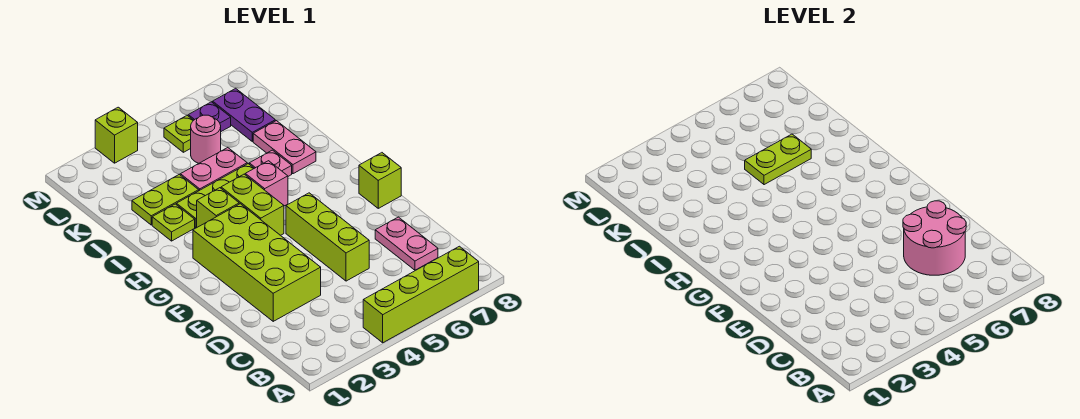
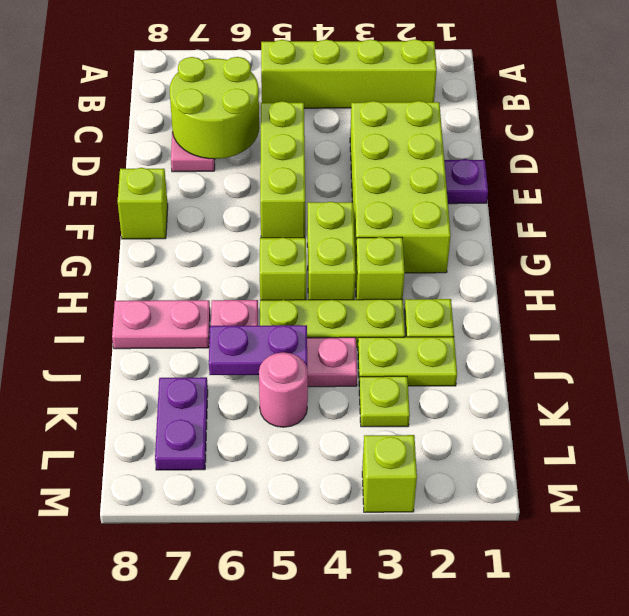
lime brick A4:A7 level 1 -> lime brick B2:B5 level 1
pink round brick C6:D7 level 2 -> lime round brick C6:D7 level 2
pink brick H5 level 1 -> lime brick H5 level 1
pink plate I7:J7 level 1 -> pink plate I7:I8 level 1
lime plate J5:J6 level 2 -> purple plate J5:J6 level 2
lime plate L5 level 1 -> lime plate K3 level 1
purple plate L6 level 1 -> purple plate E1 level 1

